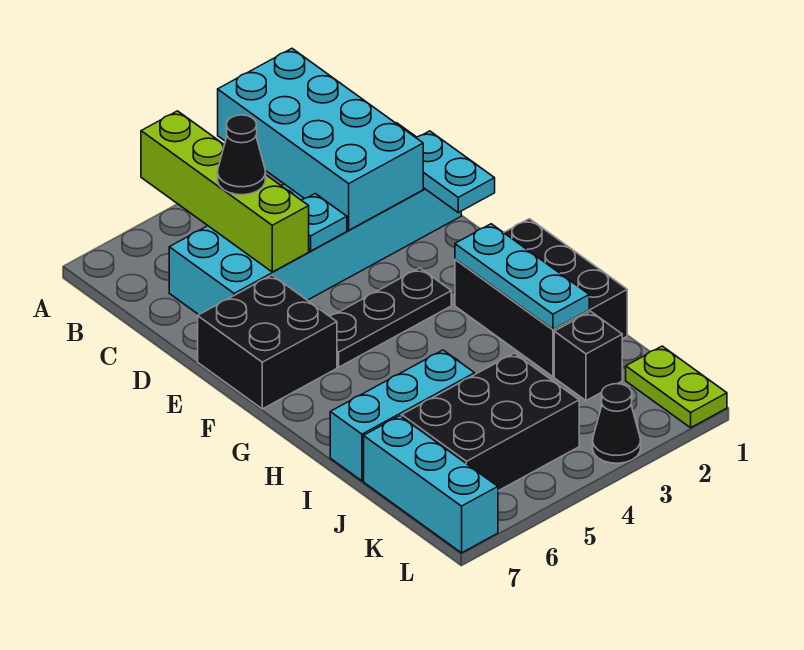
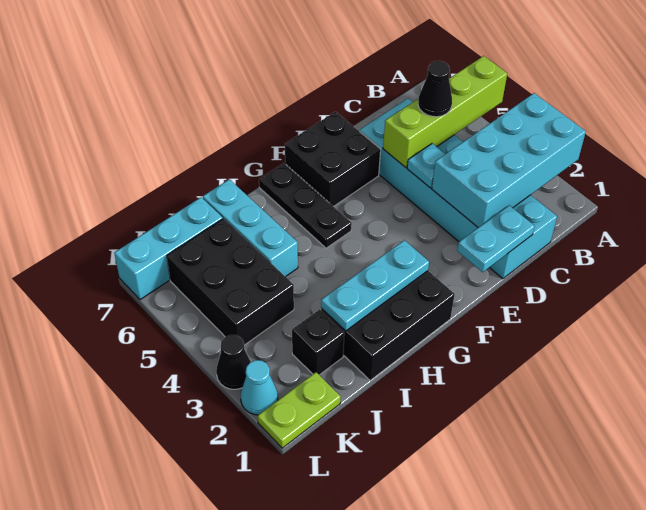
black plate F3:F5 level 1 -> black plate G5:G7 level 1
none -> cyan cone L2 level 1

